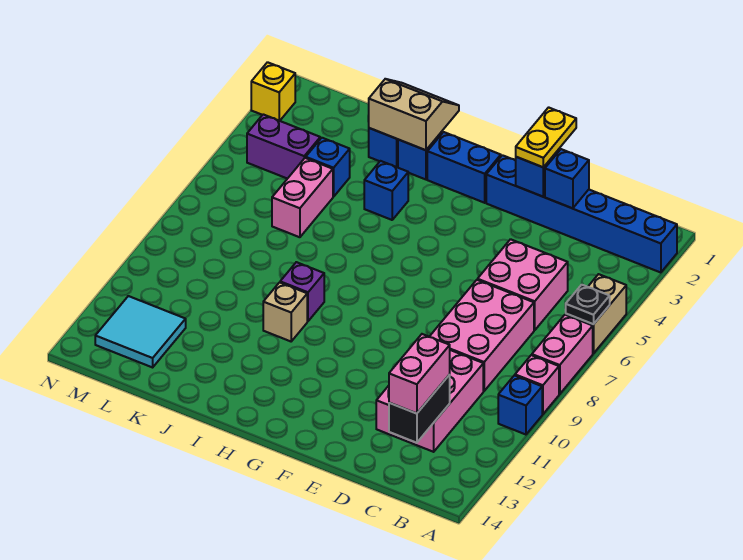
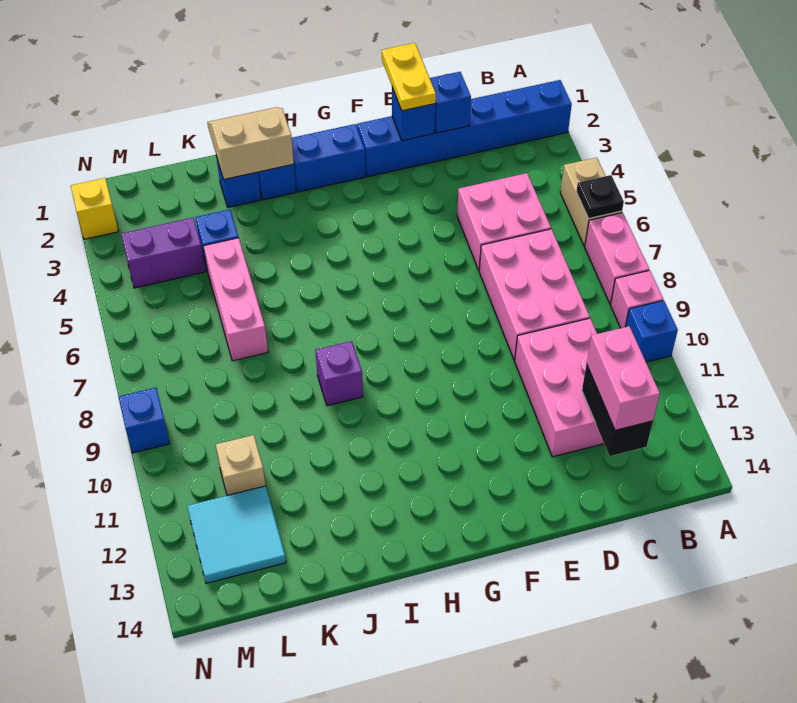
blue brick I4 level 1 -> blue brick N9 level 1
tan brick I10 level 1 -> tan brick L11 level 1
pink brick K5:K6 level 1 -> pink brick K5:K7 level 1

